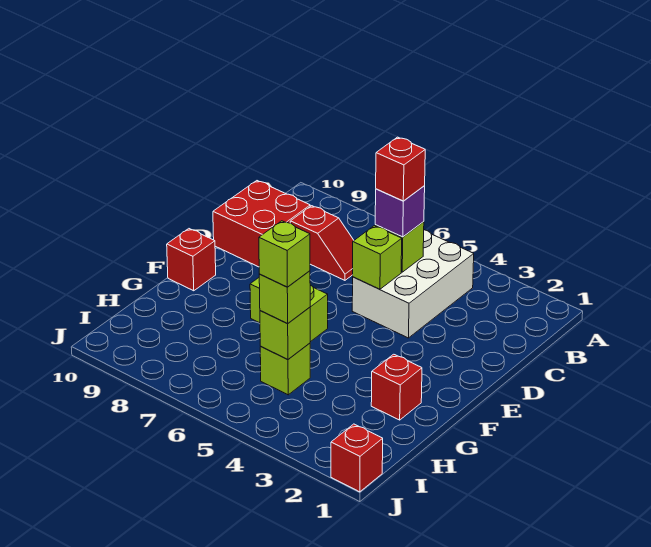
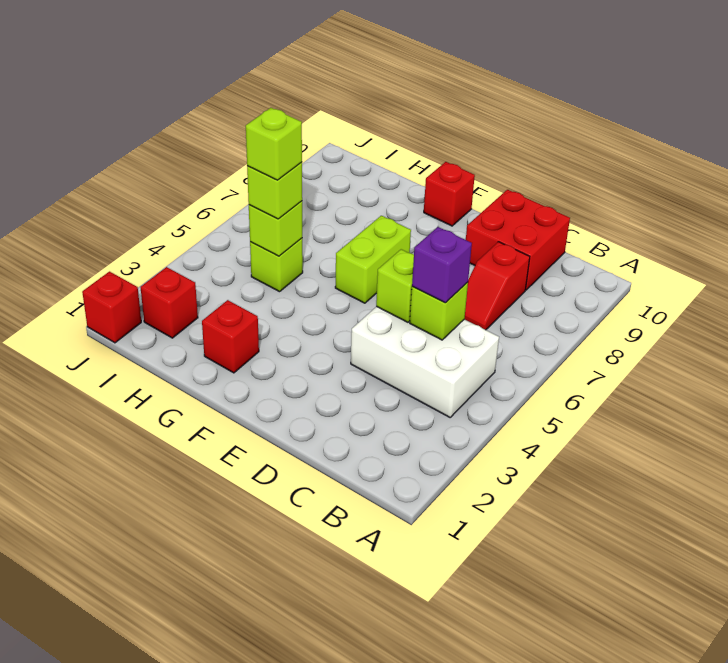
red brick C5 level 4 -> red brick I2 level 1

